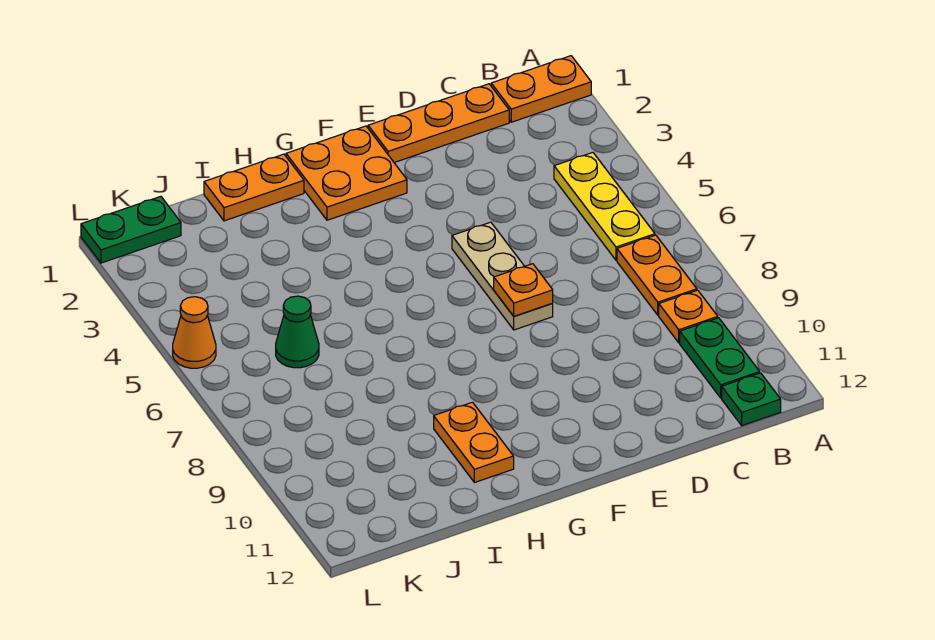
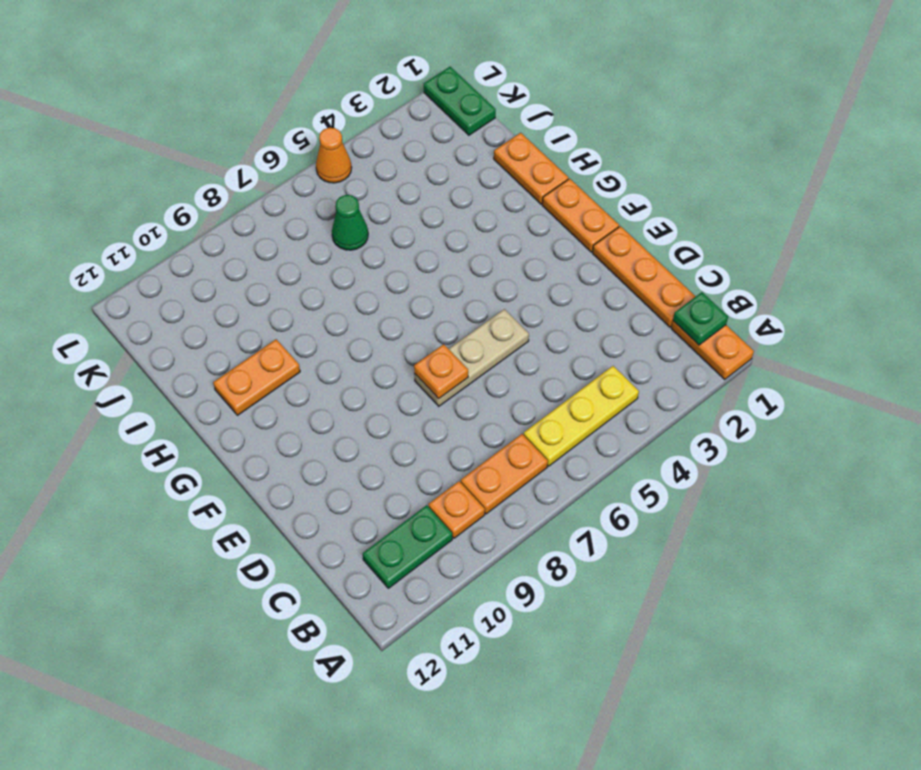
green plate B12 level 1 -> green plate B1 level 2
orange plate F1:G2 level 1 -> orange plate F1:G1 level 1

